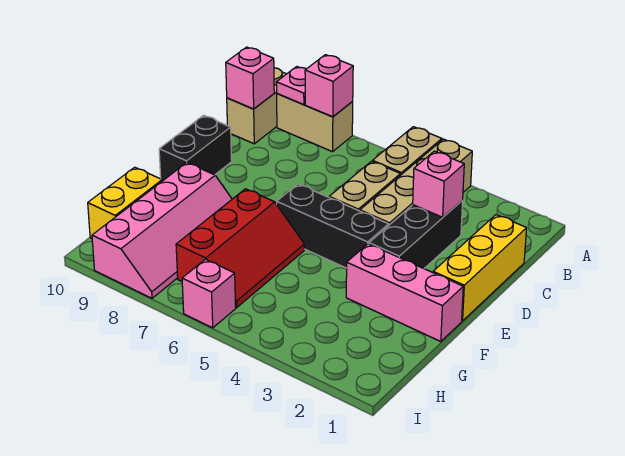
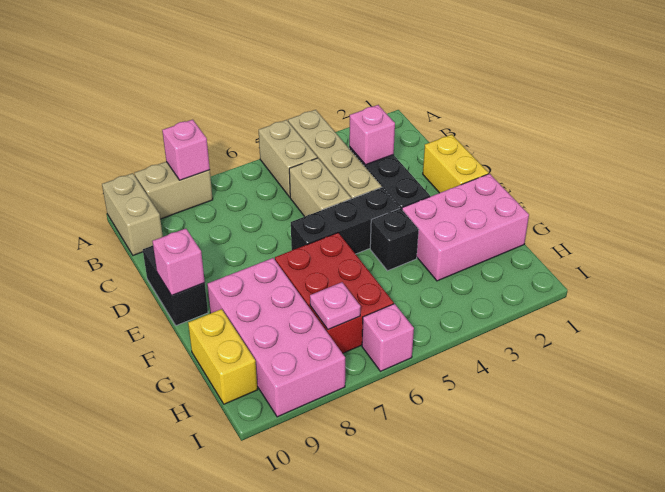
pink plate A9 level 2 -> pink plate H7 level 2
pink brick B10 level 2 -> pink brick E10 level 2
yellow brick C1:E1 level 1 -> yellow brick D1:E1 level 1
pink brick F1:F3 level 1 -> pink brick F1:G3 level 1
none -> black brick F4 level 1
red slope F6:H7 level 1 top 7 -> red brick F6:H7 level 1
pink slope F8:I9 level 1 top 9 -> pink brick F8:I9 level 1

